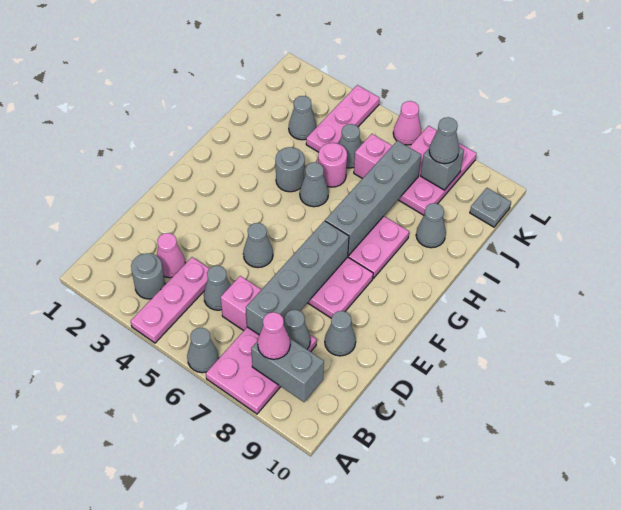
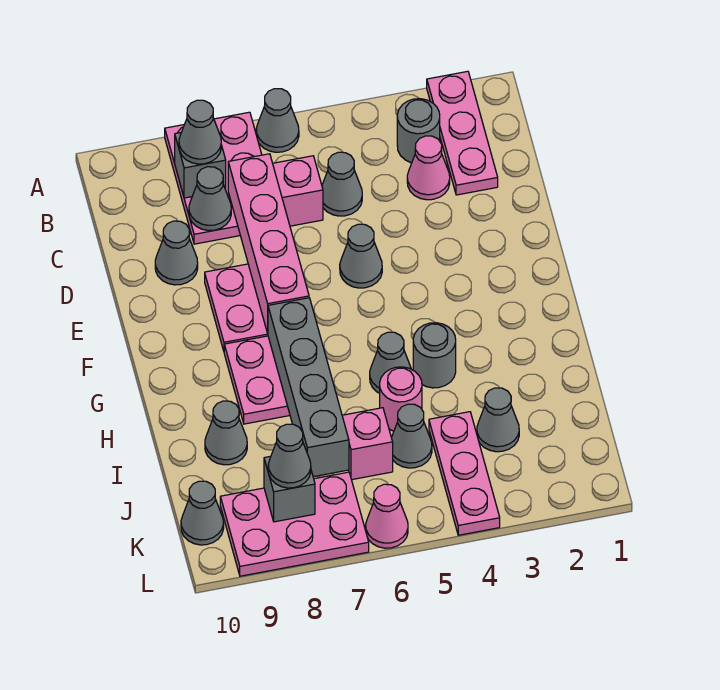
pink plate A4:C4 level 1 -> pink plate A2:C2 level 1
grey brick B8:B9 level 2 -> grey brick B8 level 2
pink cone B8 level 3 -> grey cone B8 level 3
grey brick C7:F7 level 2 -> pink brick C7:F7 level 2
pink plate J7:L8 level 1 -> pink plate K7:L9 level 1
grey plate K10 level 1 -> grey cone K10 level 1

